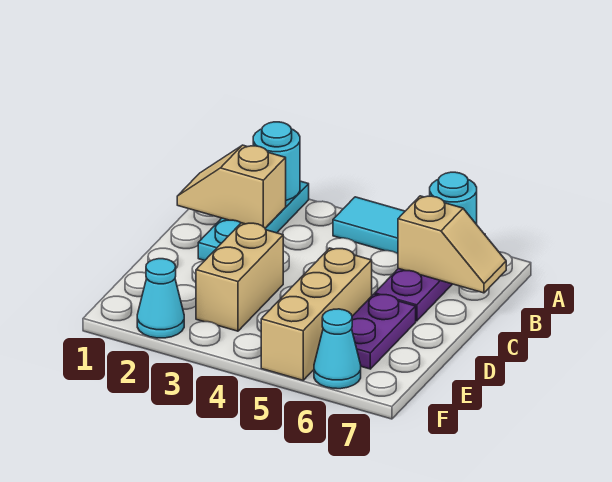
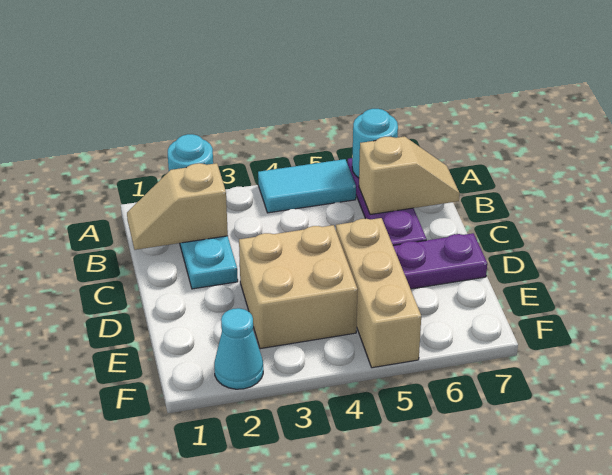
tan brick D3:E3 level 1 -> tan brick D3:E4 level 1
purple plate D6:E6 level 1 -> purple plate D6:D7 level 1
cyan cone F6 level 1 -> none

